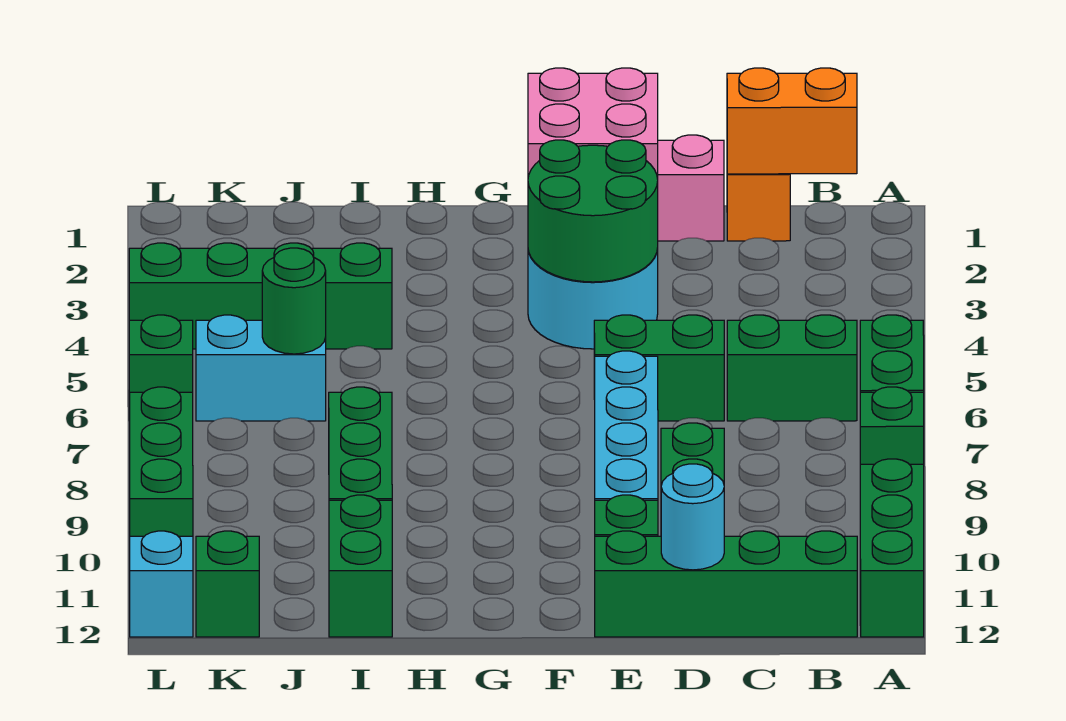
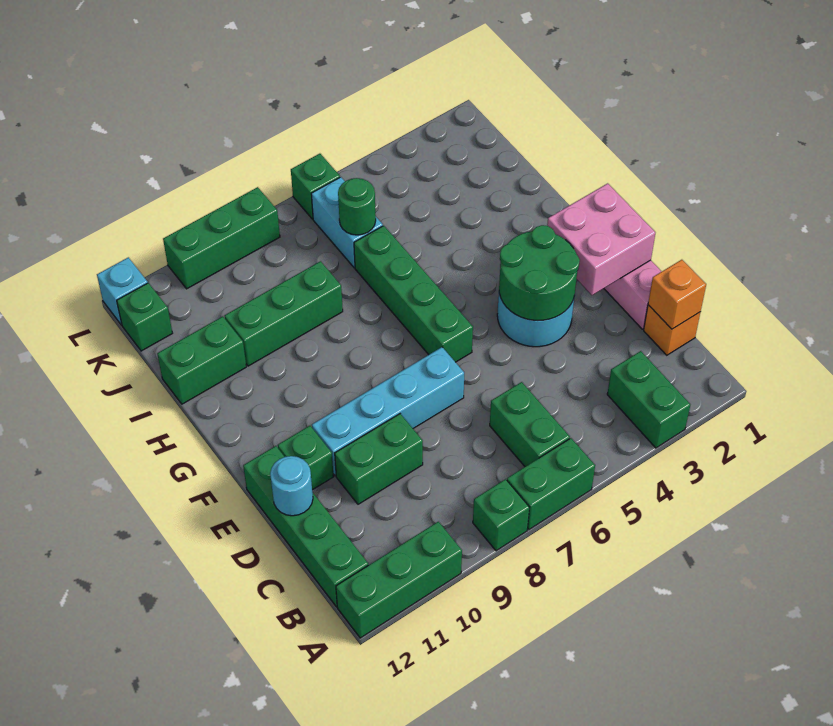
orange brick B1:C1 level 2 -> orange brick C1 level 2
green brick D6:E6 level 1 -> green brick A3:B3 level 1
green brick I4:L4 level 1 -> green brick F6:I6 level 1

